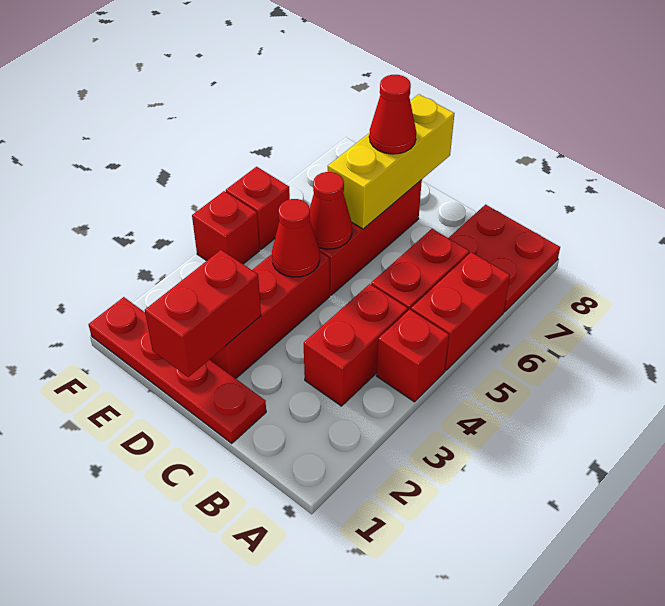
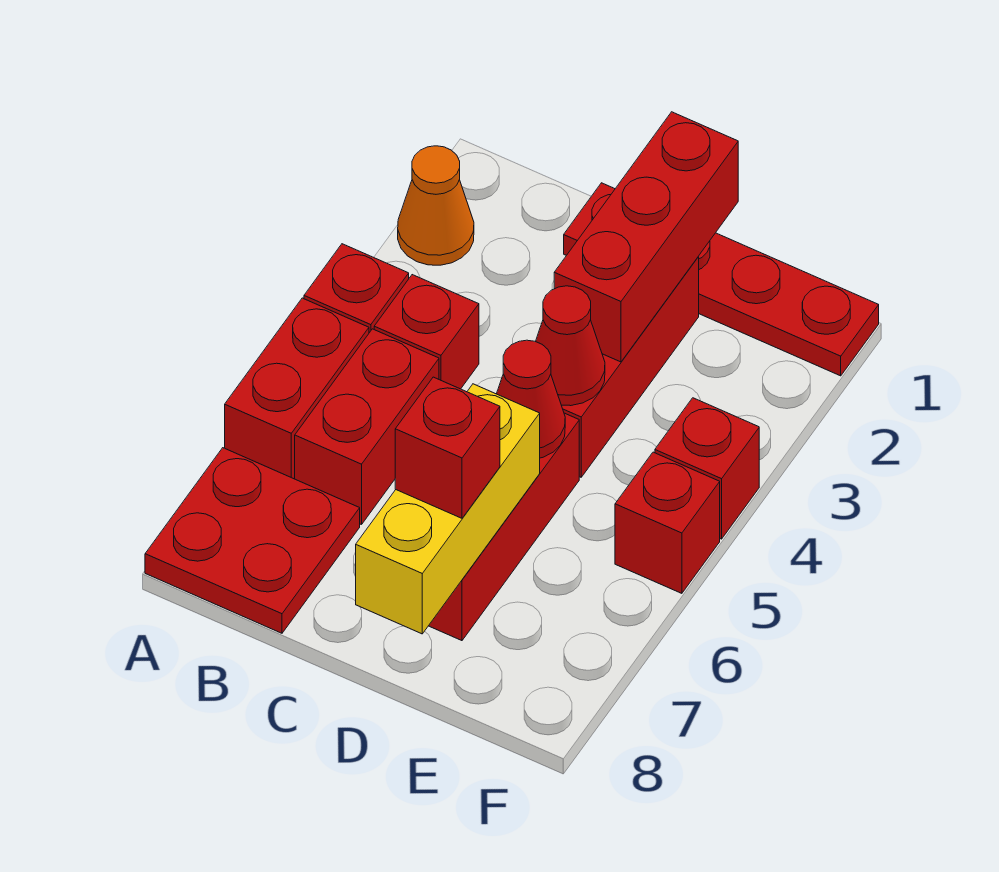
none -> orange cone A2 level 1
red brick B3:B4 level 1 -> red brick B4 level 1
red brick D1:D2 level 2 -> red brick D1:D3 level 2
red cone D7 level 3 -> red brick D7 level 3

